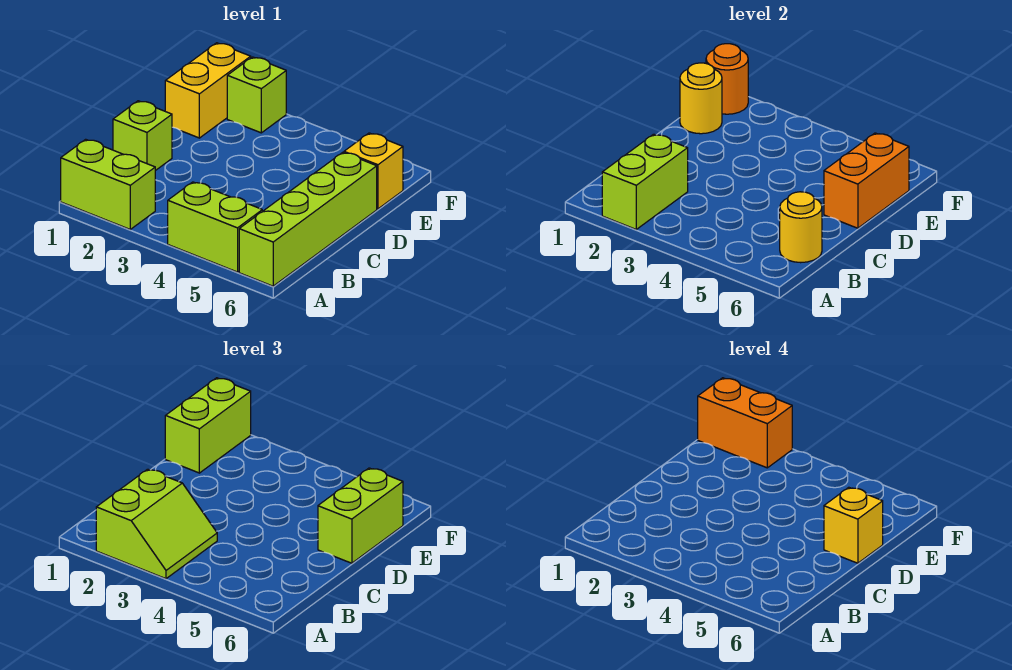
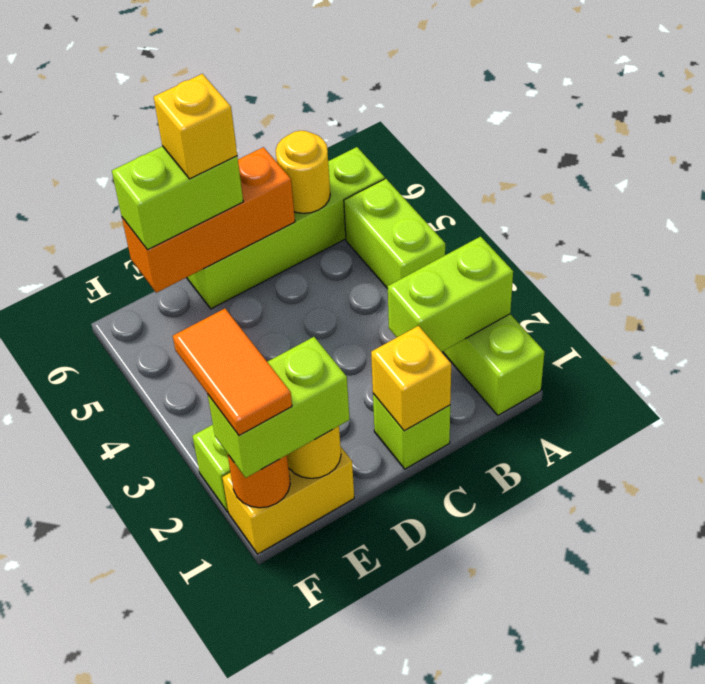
lime slope A2:B3 level 3 top 2 -> none
orange brick D6:E6 level 2 -> orange brick C6:E6 level 2
yellow brick E6 level 1 -> yellow brick C1 level 2
orange brick F1:F2 level 4 -> orange tile F1:F2 level 4

